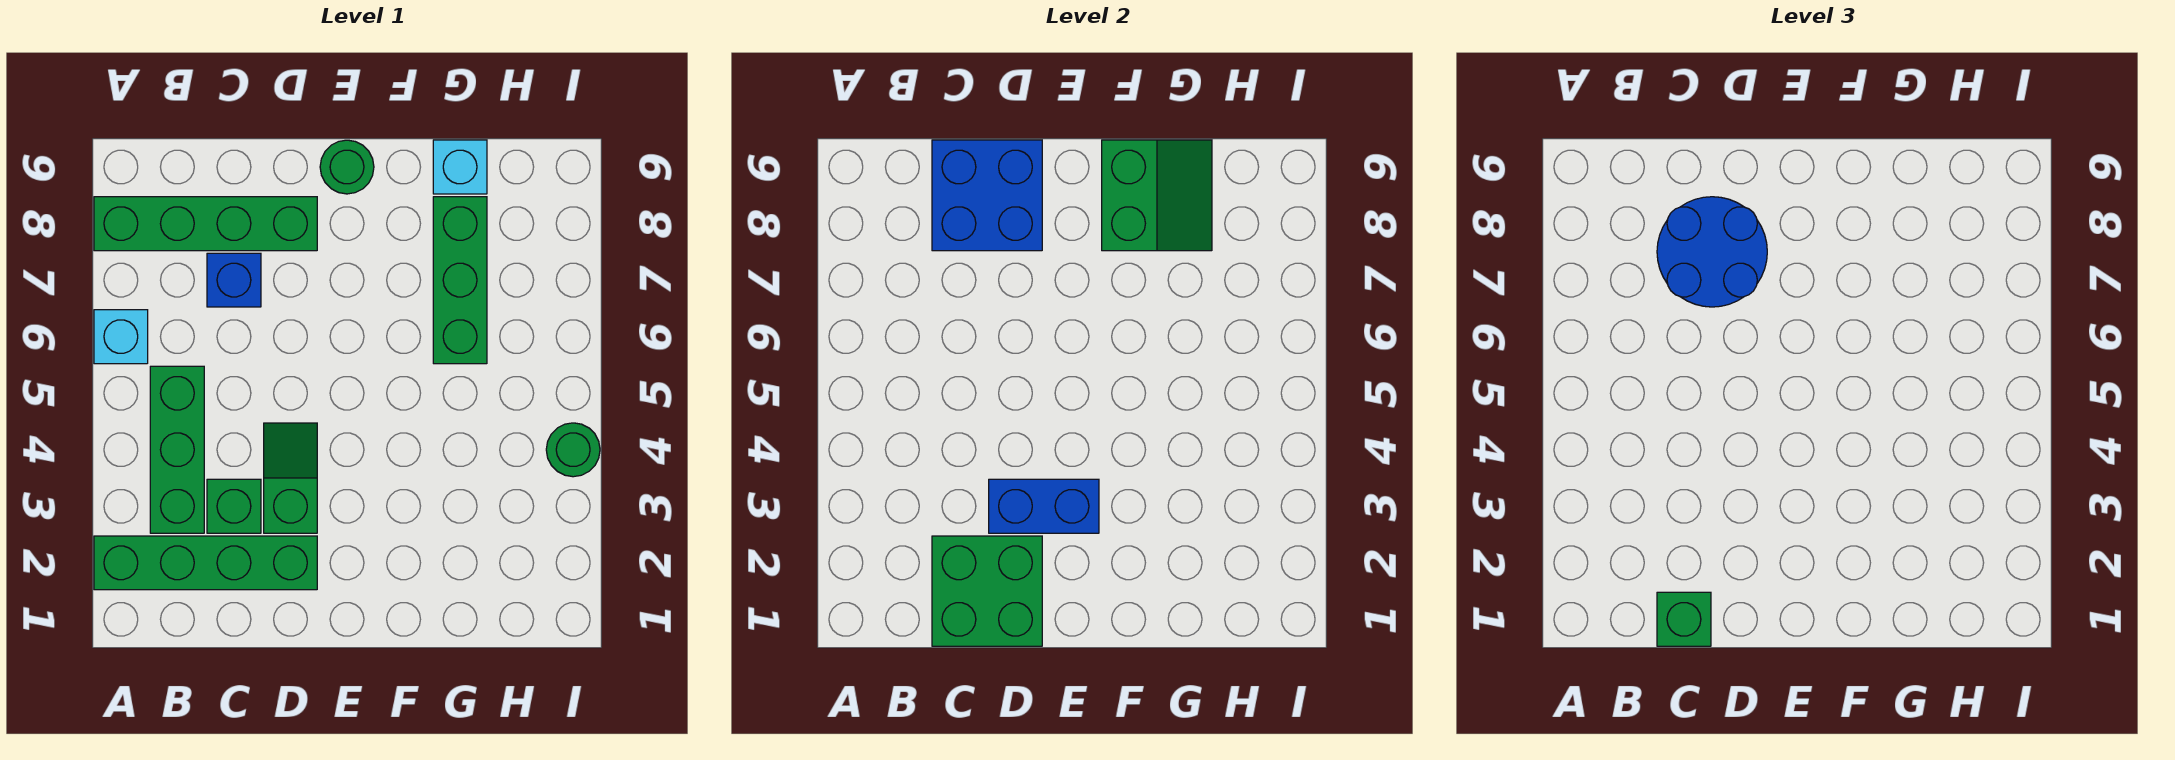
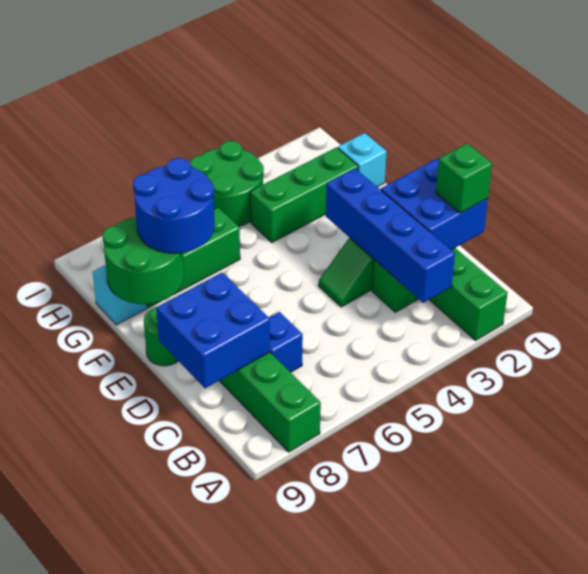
cyan brick A6 level 1 -> cyan brick G1 level 1
green brick B3:B5 level 1 -> green brick G2:G4 level 1
green brick C1:D2 level 2 -> blue brick C1:D2 level 2
blue round brick C7:D8 level 3 -> blue round brick F7:G8 level 3
blue brick D3:E3 level 2 -> blue brick B3:E3 level 2
green slope F8:G9 level 2 top F -> green round brick F8:G9 level 2
green round brick I4 level 1 -> green round brick H4:I5 level 1

